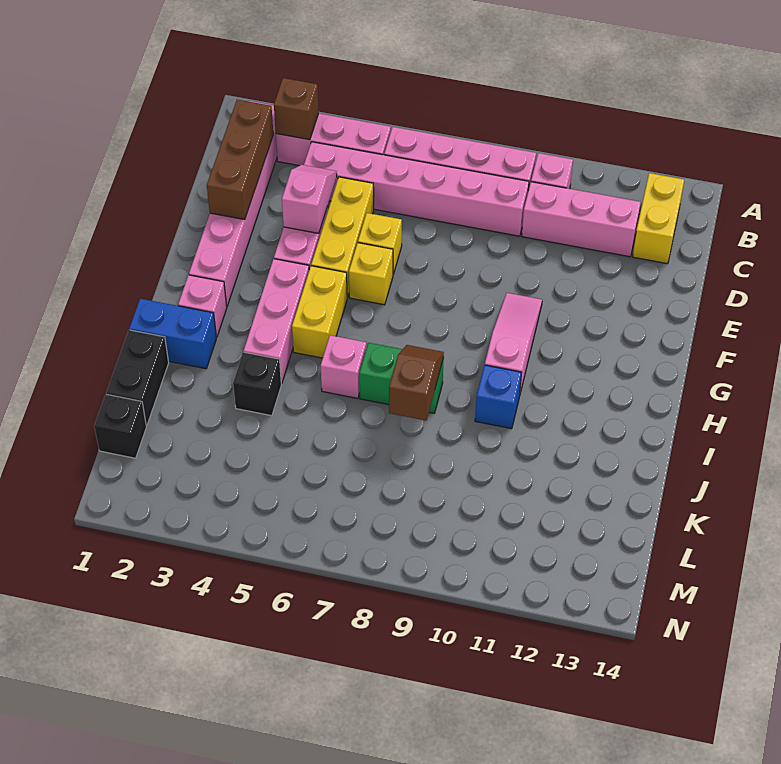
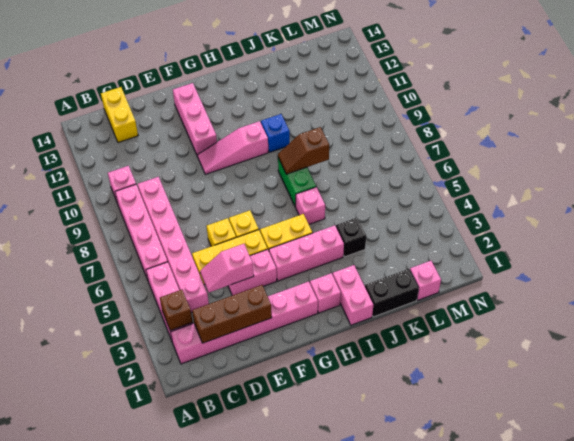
yellow brick B13:C13 level 1 -> yellow brick C13:C14 level 1
pink brick C10:C12 level 1 -> pink brick F11:F13 level 1
blue brick I1:I2 level 1 -> pink brick I1:I2 level 1
black brick L1 level 1 -> pink brick L1 level 1

